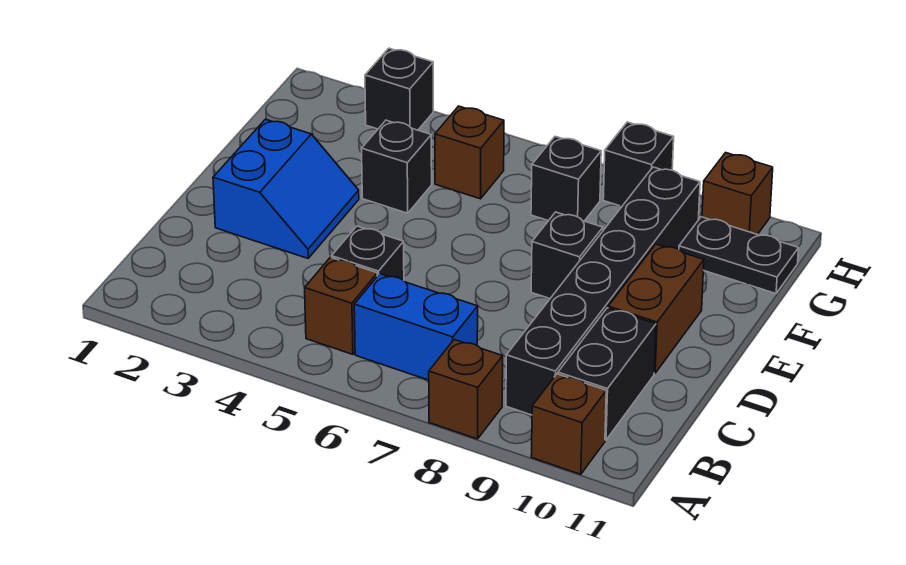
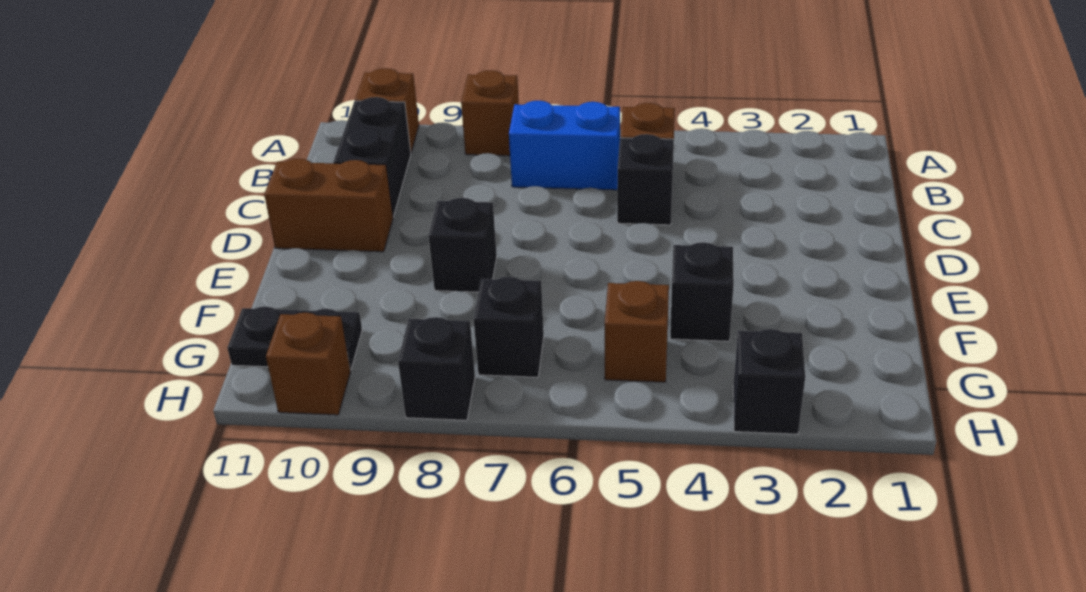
black brick B9:G9 level 1 -> none
blue slope D2:E3 level 1 top 2 -> none
brown brick D10:E10 level 1 -> brown brick D10:D11 level 1

